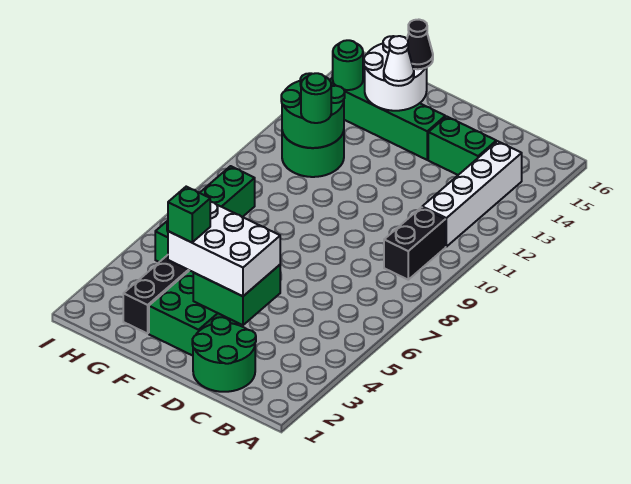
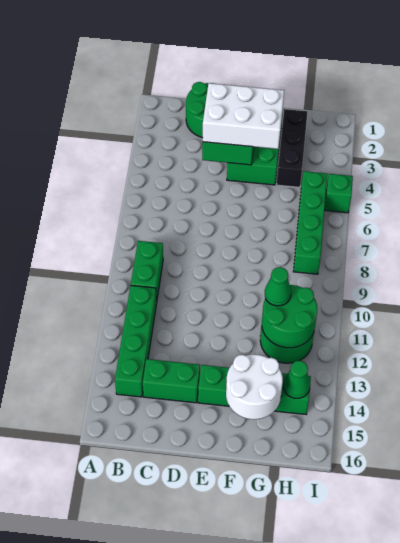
black brick B9:B10 level 1 -> green brick B9:B10 level 1
white brick B11:B14 level 1 -> green brick B11:B14 level 1
green brick F3 level 4 -> green brick I5 level 1
white cone F14 level 3 -> none
black cone F15 level 3 -> none
green round brick G11 level 3 -> green cone G11 level 3
green round brick H14 level 2 -> green cone H14 level 2

